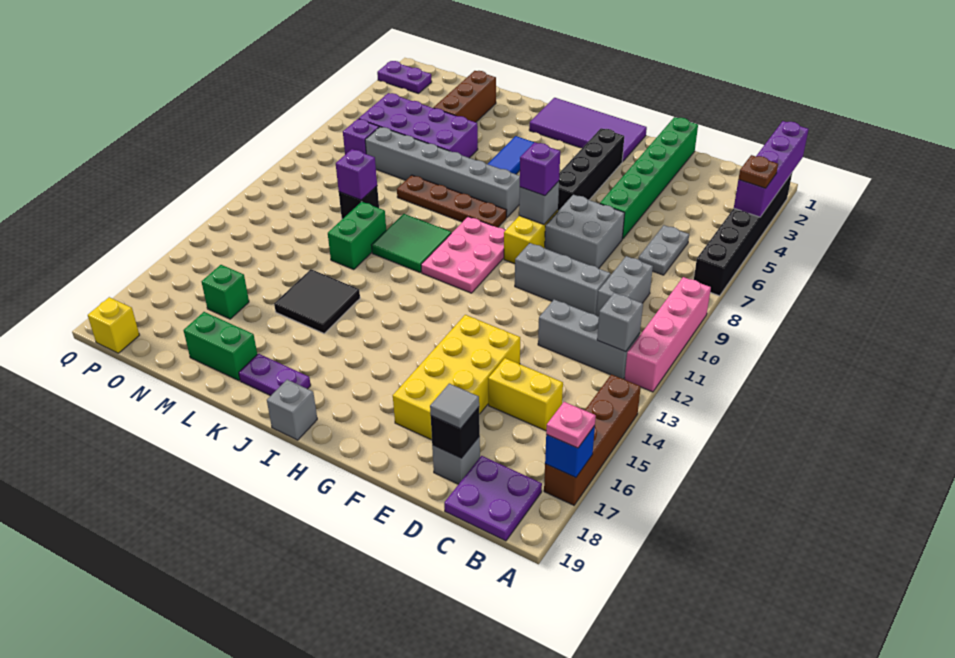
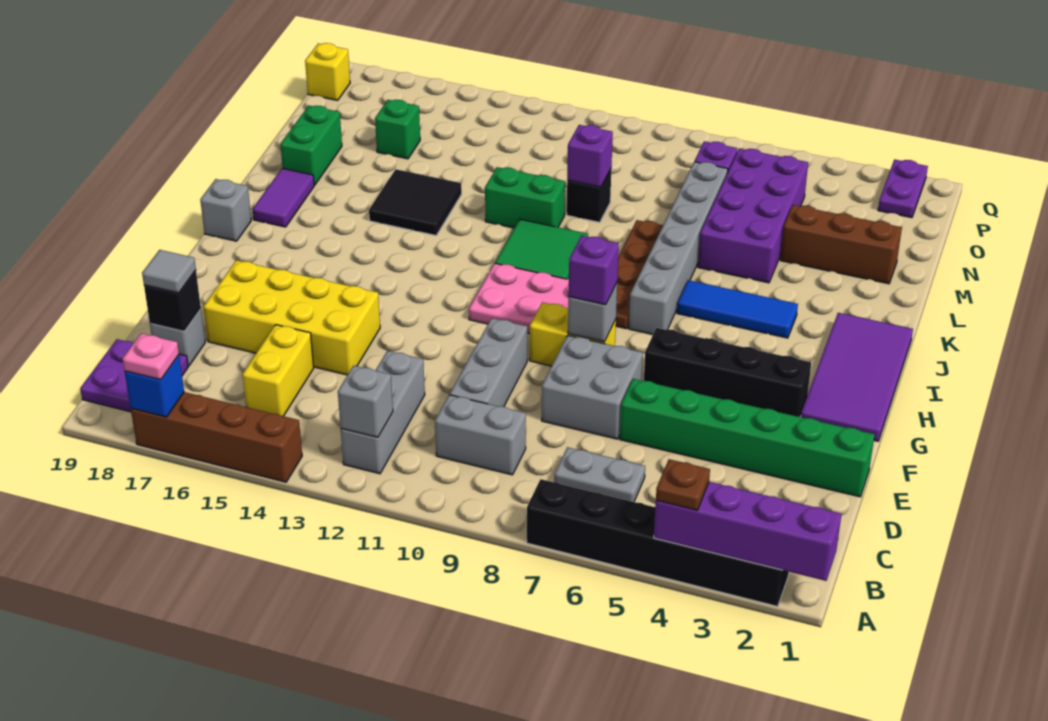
pink brick A9:A12 level 1 -> none
purple plate J18:K18 level 1 -> purple tile J18:K18 level 1

